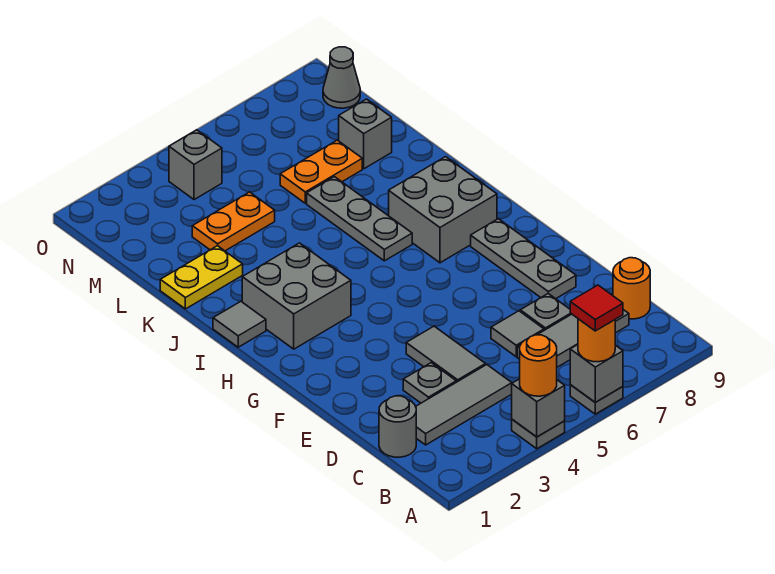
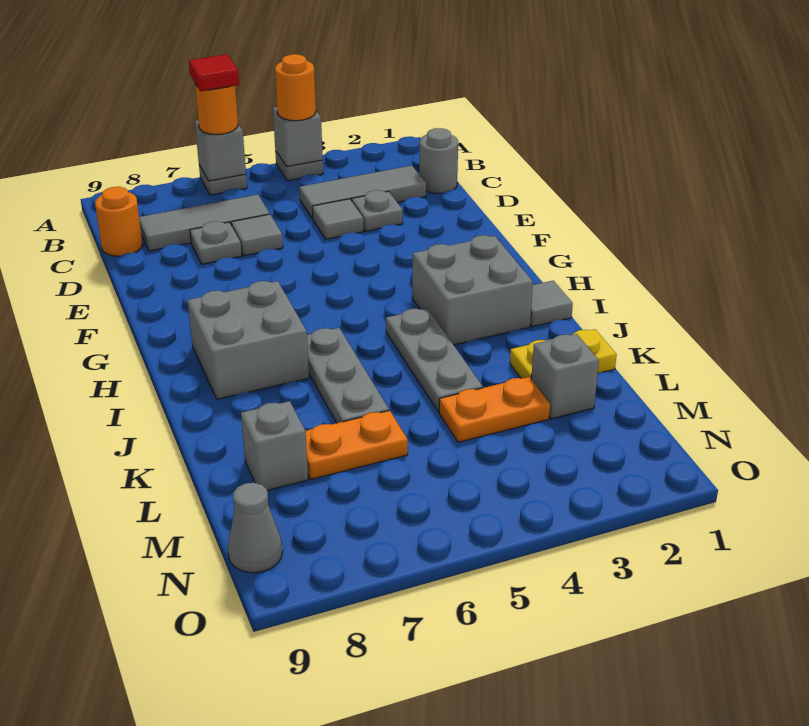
grey tile D4:E4 level 1 -> grey tile D4 level 1
grey plate E8:G8 level 1 -> grey plate I4:K4 level 1
grey brick N4 level 1 -> grey brick L2 level 1

